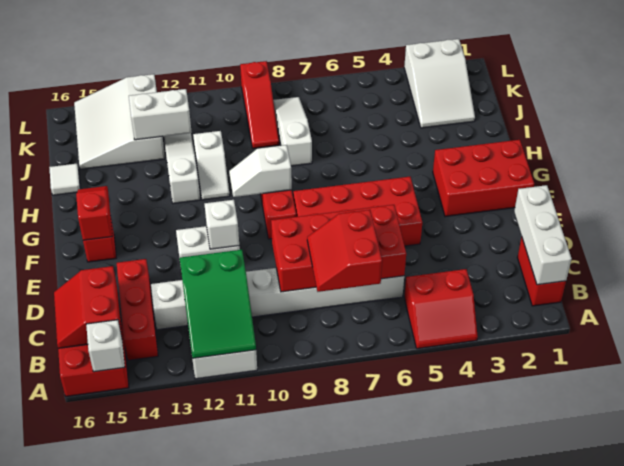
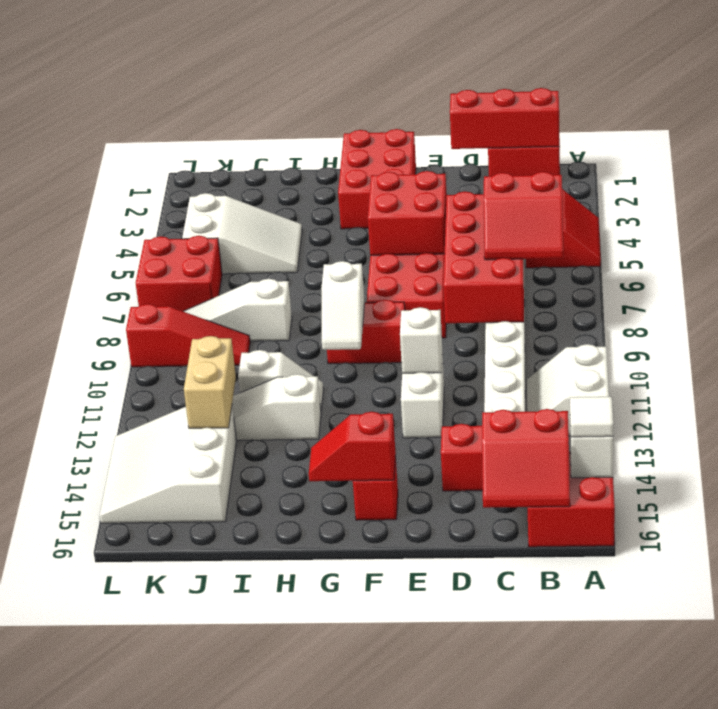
green slope A11:C12 level 2 top C -> none
white brick B1:D1 level 2 -> red brick B1:D1 level 2
none -> red brick E5:F6 level 2
white tile I16 level 1 -> white tile A15 level 3
white slope J2:L3 level 1 top L -> white slope I4:K5 level 1 top K
white brick J12:J13 level 2 -> tan brick J12:J13 level 2
white slope J13:L15 level 1 top 13 -> white slope J13:L15 level 1 top J
none -> red brick K6:L7 level 1

